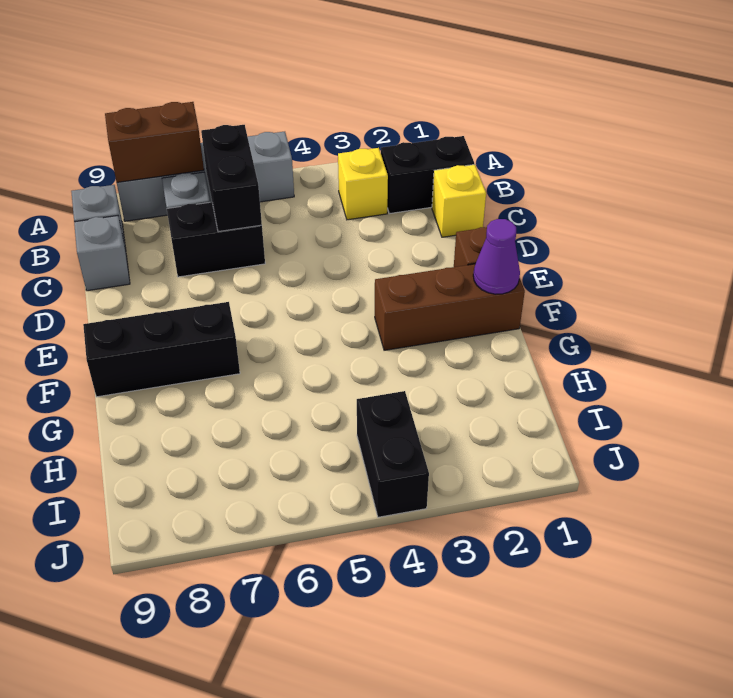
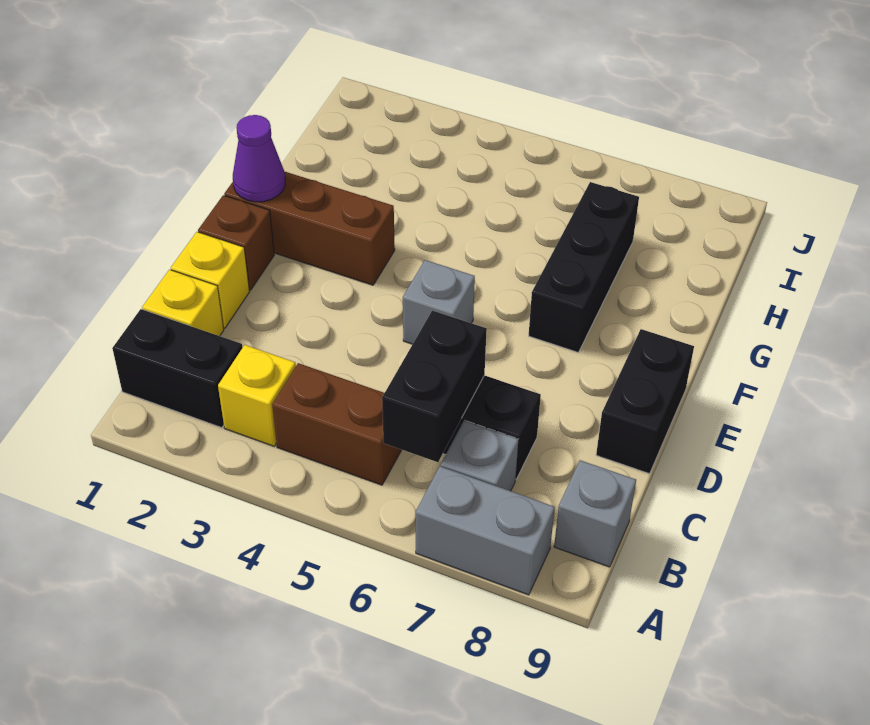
grey brick A5:A8 level 1 -> grey brick A7:A8 level 1
brown brick A7:A8 level 2 -> brown brick B4:B5 level 1
grey brick C9 level 1 -> grey brick E5 level 1
none -> yellow brick D1 level 1
black brick F7:F9 level 1 -> black brick F7:H7 level 1
black brick I4:J4 level 1 -> black brick D9:E9 level 1

